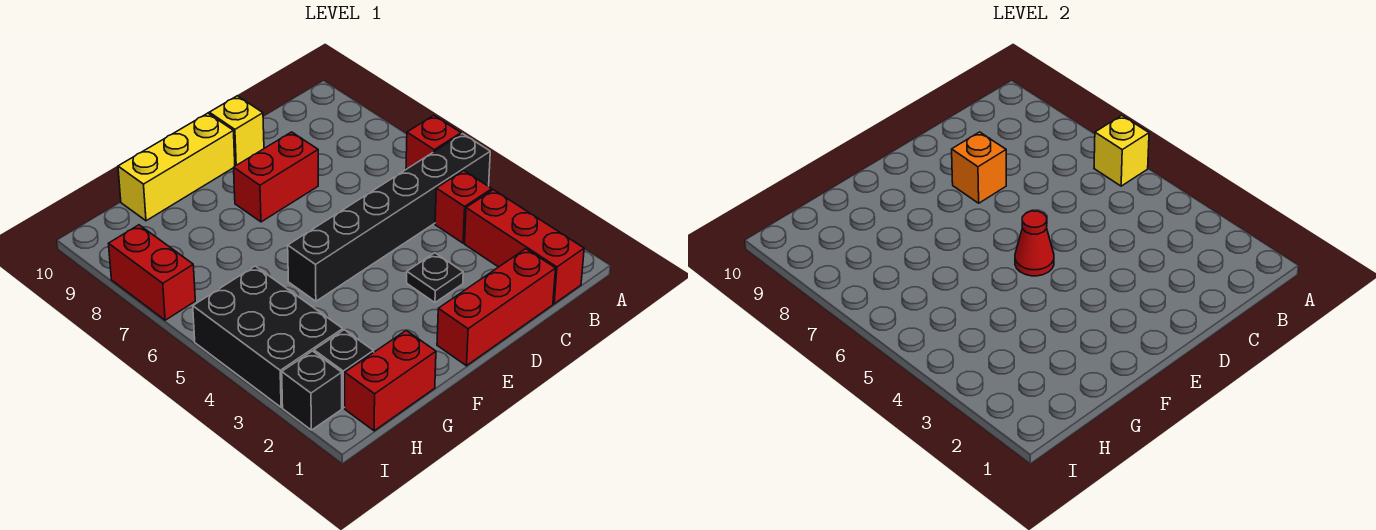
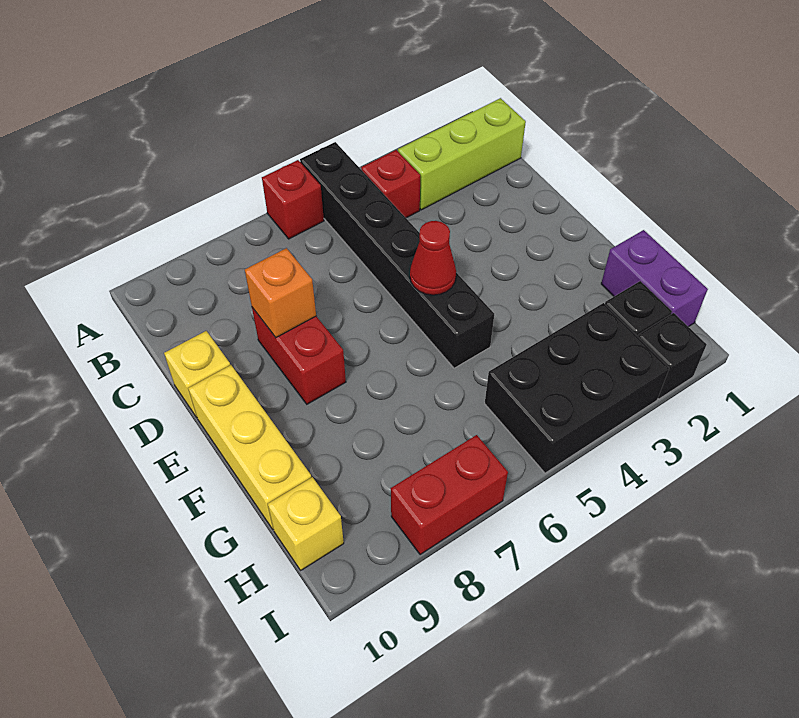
yellow brick A6 level 2 -> yellow brick H10 level 1
red brick B1:B3 level 1 -> lime brick B1:B3 level 1
red brick C1:E1 level 1 -> none
black plate D3 level 1 -> none
red brick G1:H1 level 1 -> purple brick G1:H1 level 1

